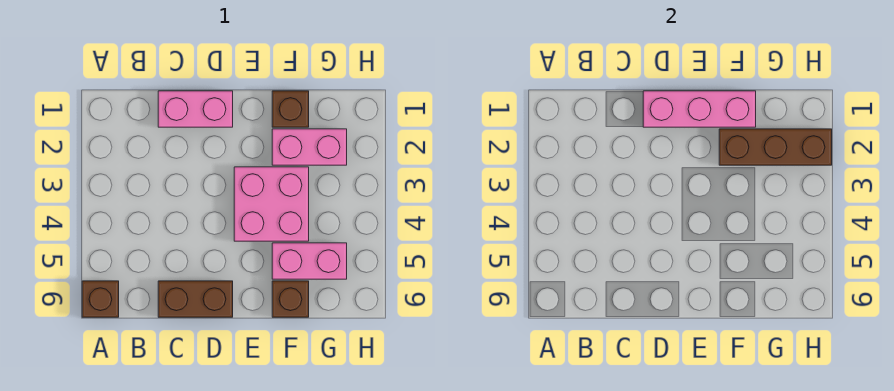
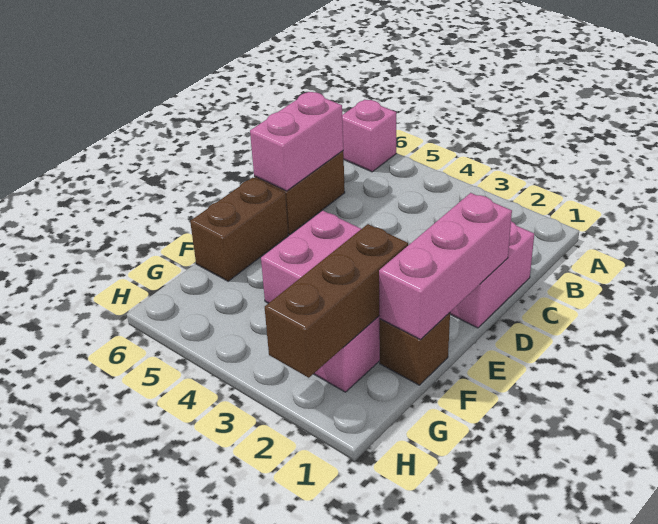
brown brick A6 level 1 -> pink brick A6 level 1
pink brick F5:G5 level 1 -> pink brick C6:D6 level 2
brown brick F6 level 1 -> brown brick E6:F6 level 1

